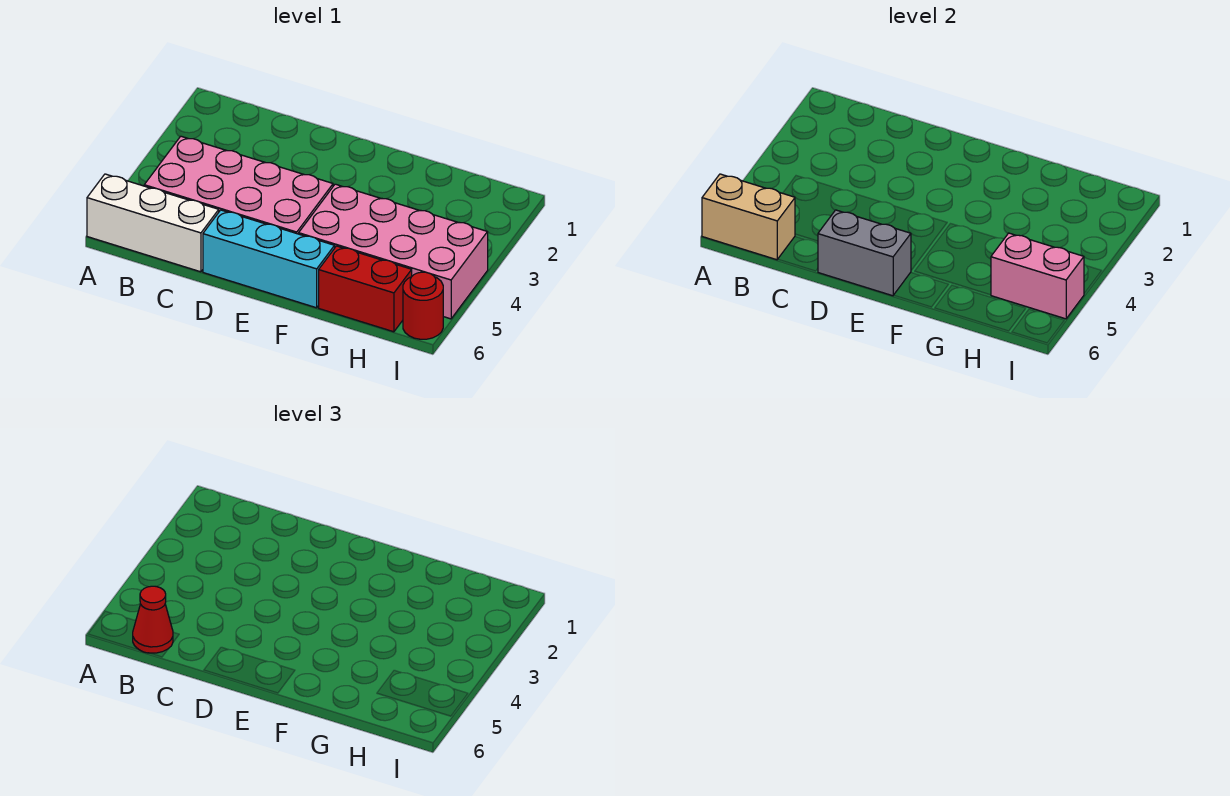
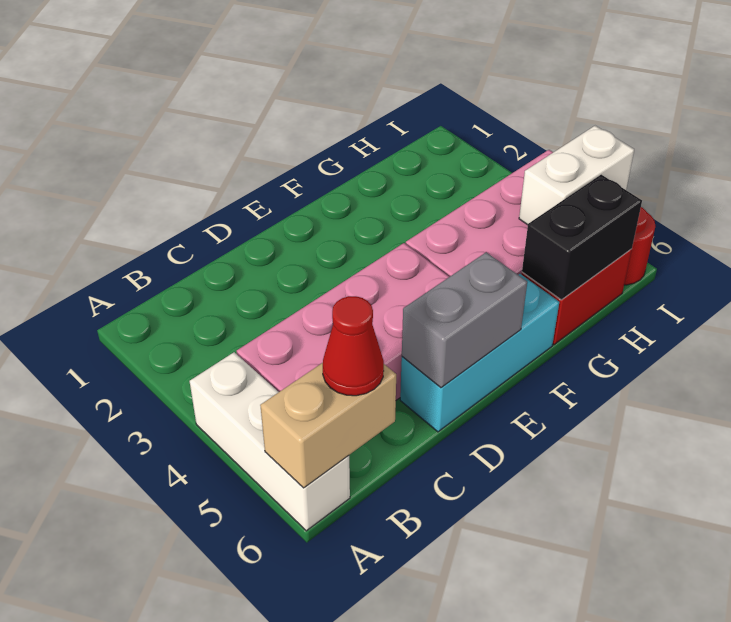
white brick A6:C6 level 1 -> white brick A4:A6 level 1
none -> black brick G6:H6 level 2
pink brick H5:I5 level 2 -> white brick H5:I5 level 2

